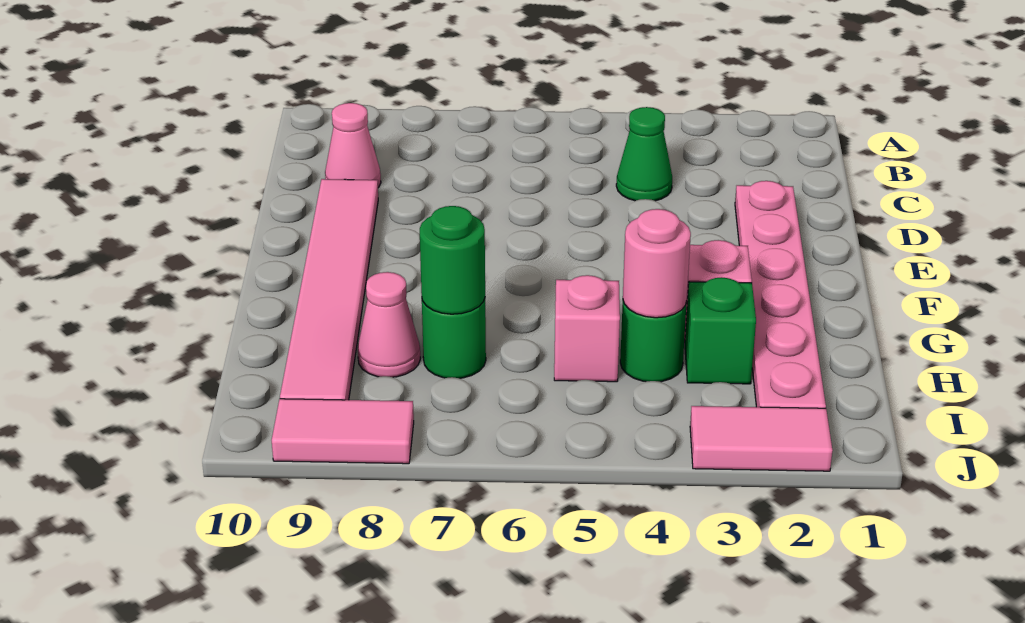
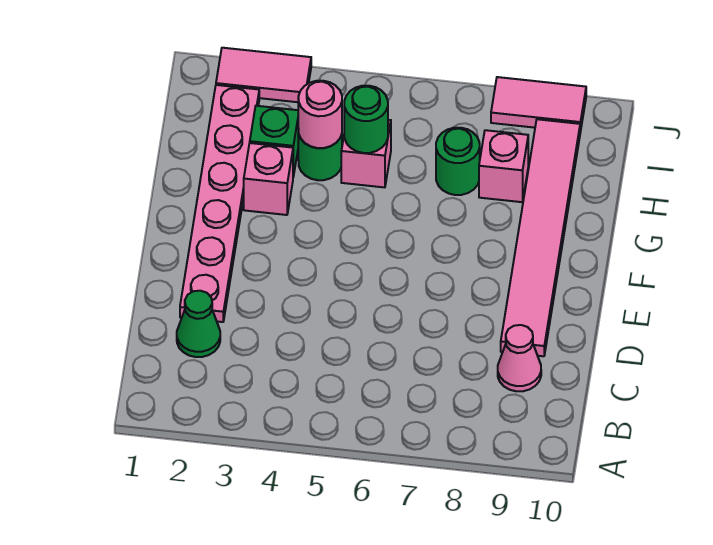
green cone C4 level 1 -> green cone C2 level 1
green round brick H7 level 2 -> green round brick H5 level 2
pink cone H8 level 1 -> pink brick H8 level 1

